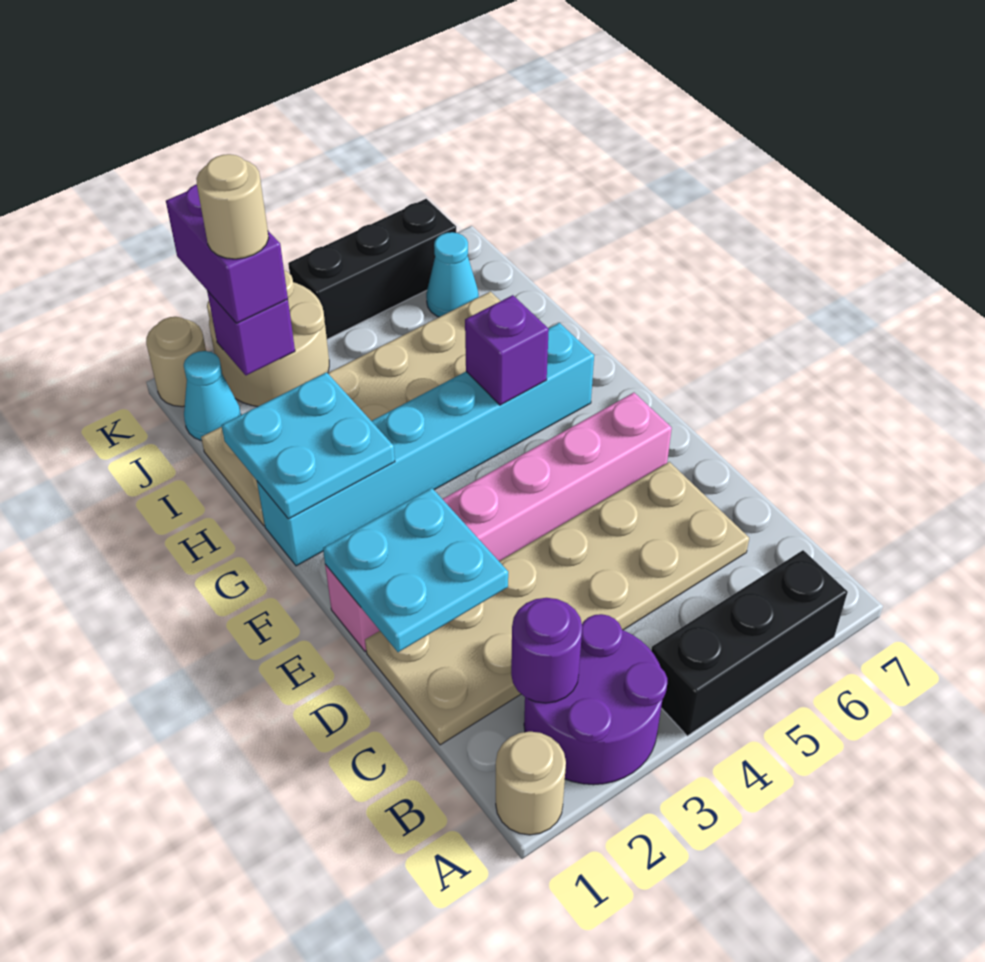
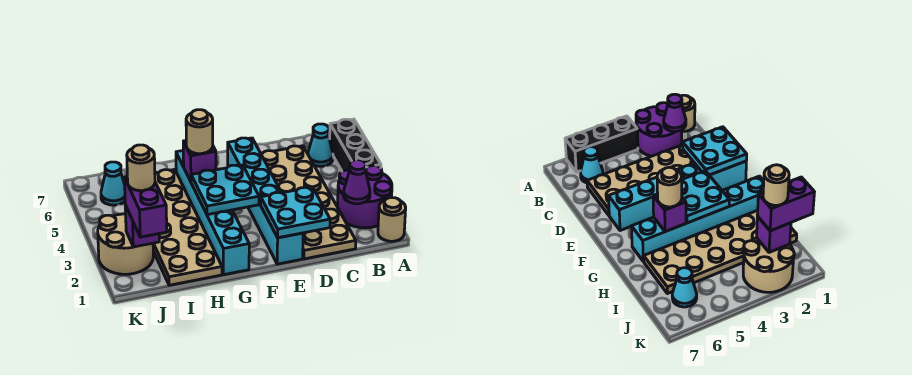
purple round brick B2 level 2 -> purple cone B2 level 2
pink brick E1:E6 level 1 -> cyan brick E1:E6 level 1
cyan plate G1:H2 level 2 -> cyan plate F3:G4 level 2
cyan cone J1 level 1 -> cyan cone B6 level 1
purple brick J2:K2 level 3 -> purple brick J1:J2 level 3
tan round brick K1 level 1 -> tan round brick G5 level 3
black brick K4:K6 level 1 -> none

